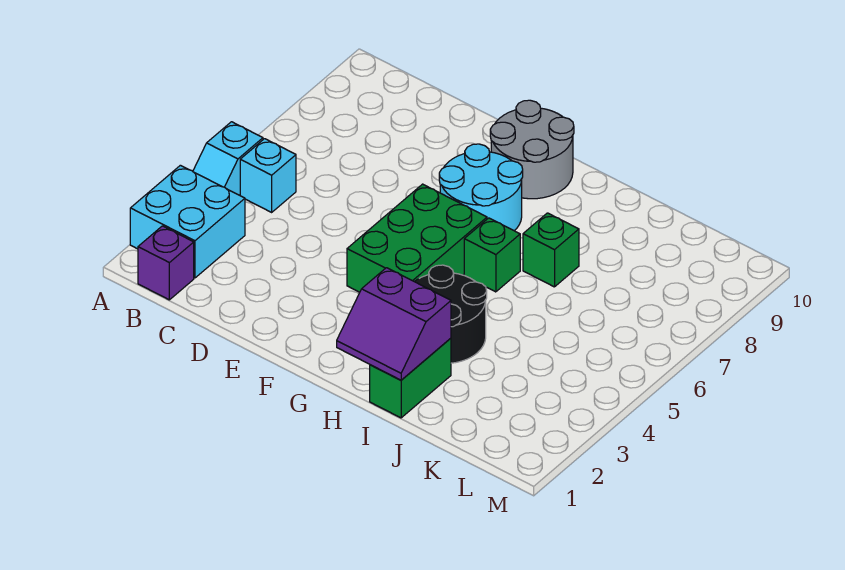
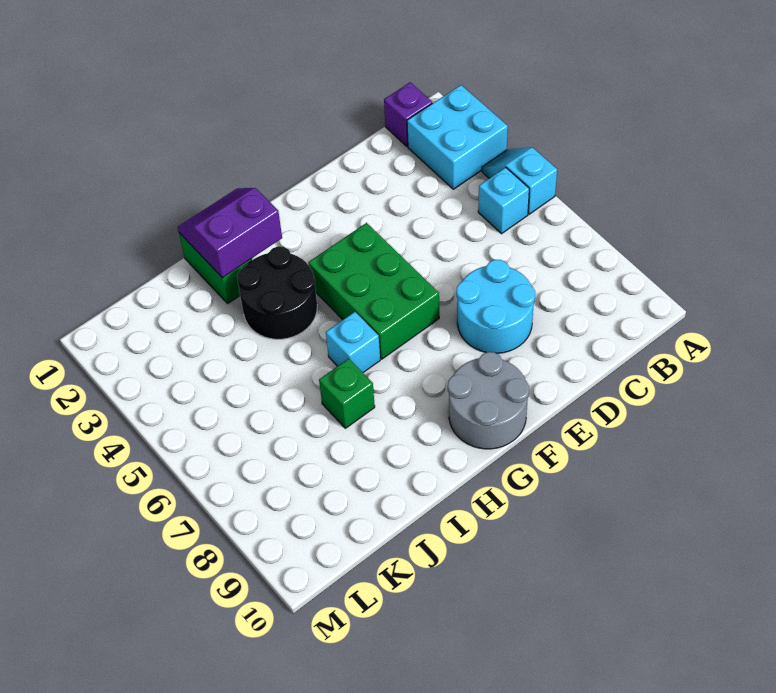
cyan round brick F7:G8 level 1 -> cyan round brick D7:E8 level 1
green brick H6 level 1 -> cyan brick H6 level 1

